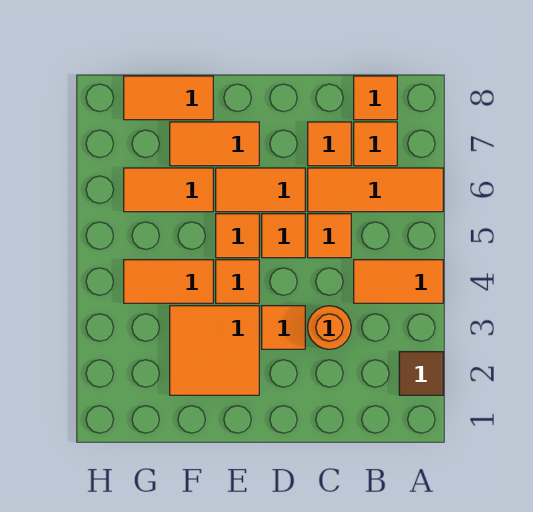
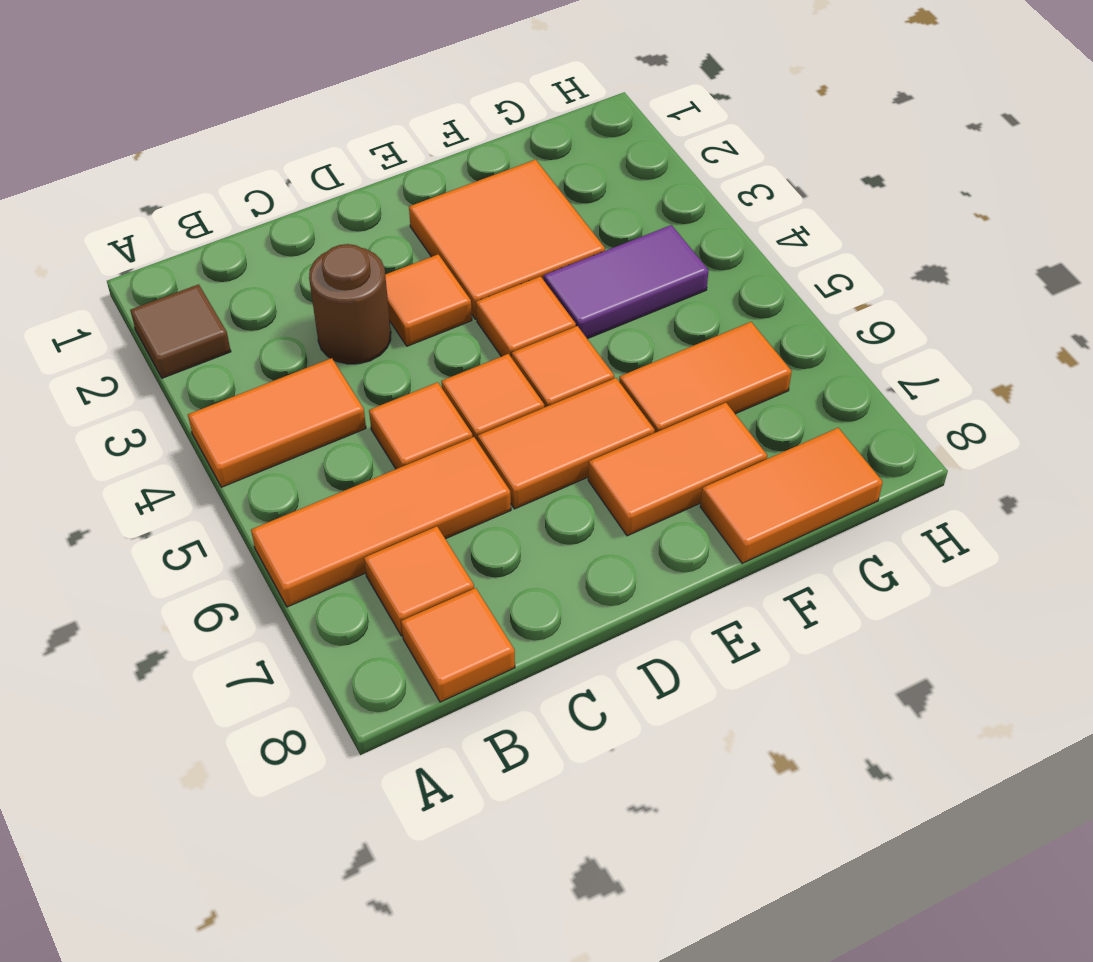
orange round brick C3 level 1 -> brown round brick C3 level 1
orange tile C7 level 1 -> none
orange tile F4:G4 level 1 -> purple tile F4:G4 level 1

